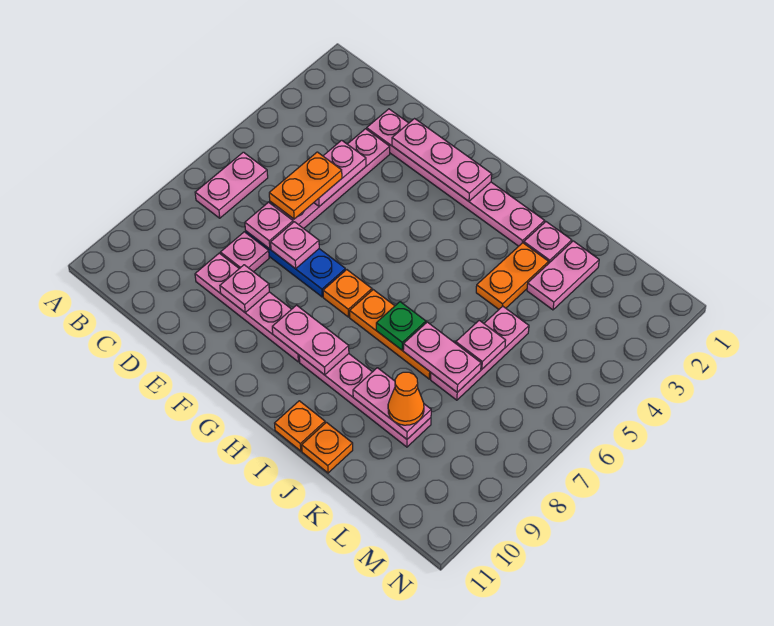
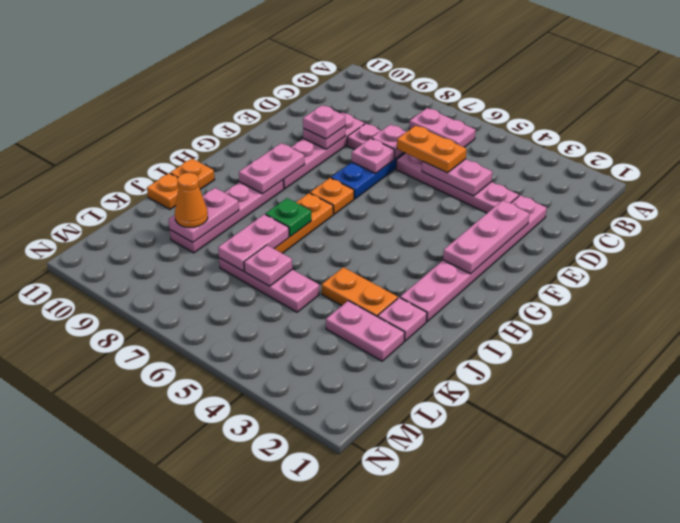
none -> pink plate E9 level 3

